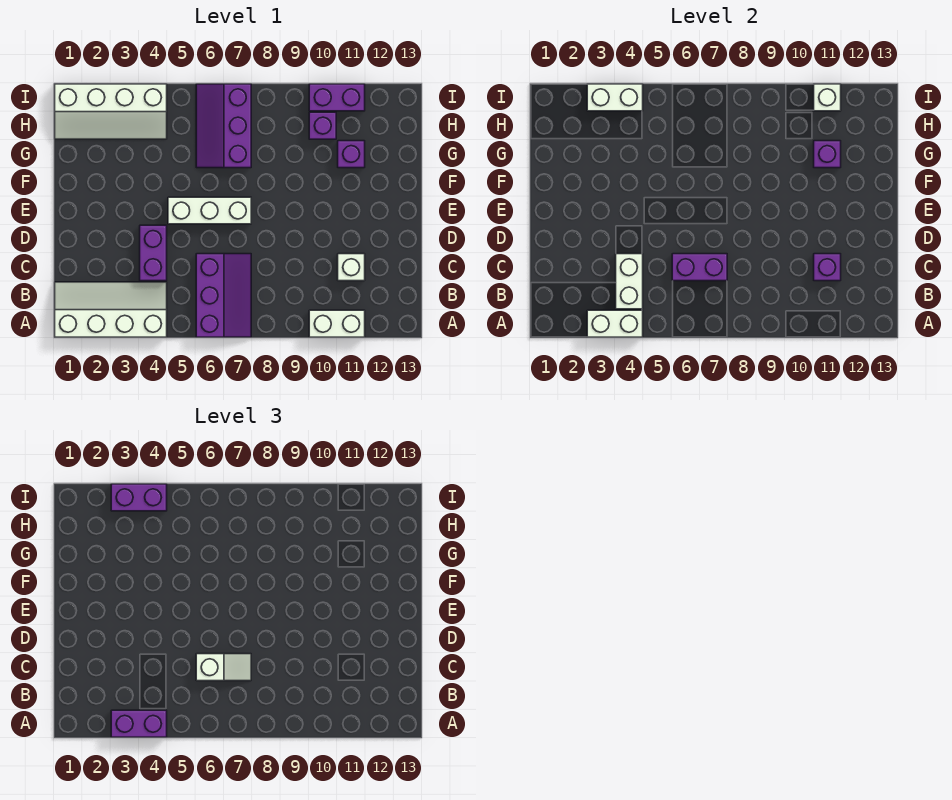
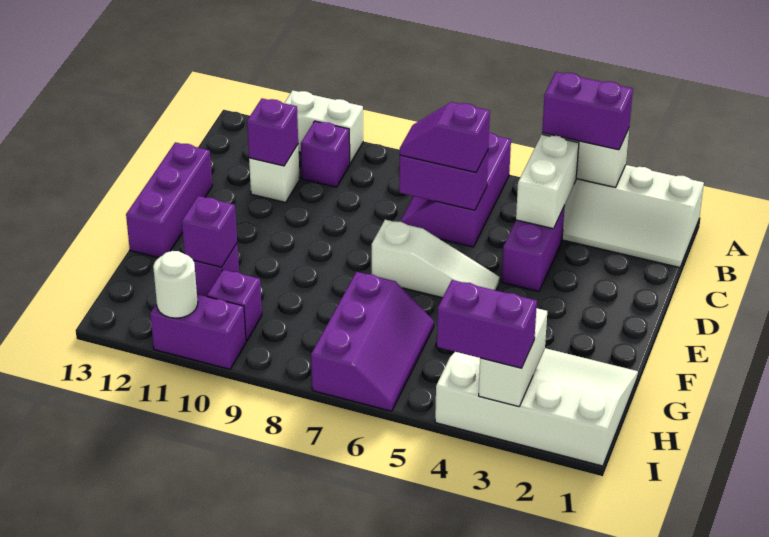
none -> purple brick B10 level 1
white slope C6:C7 level 3 top 6 -> purple slope C6:C7 level 3 top 6
none -> purple brick D13:F13 level 1
white brick E5:E7 level 1 -> white slope E5:E7 level 1 top 7
white slope H1:I4 level 1 top I -> white slope G1:I4 level 1 top I
white brick I3:I4 level 2 -> white brick H3:I3 level 2
white brick I11 level 2 -> white round brick I11 level 2

